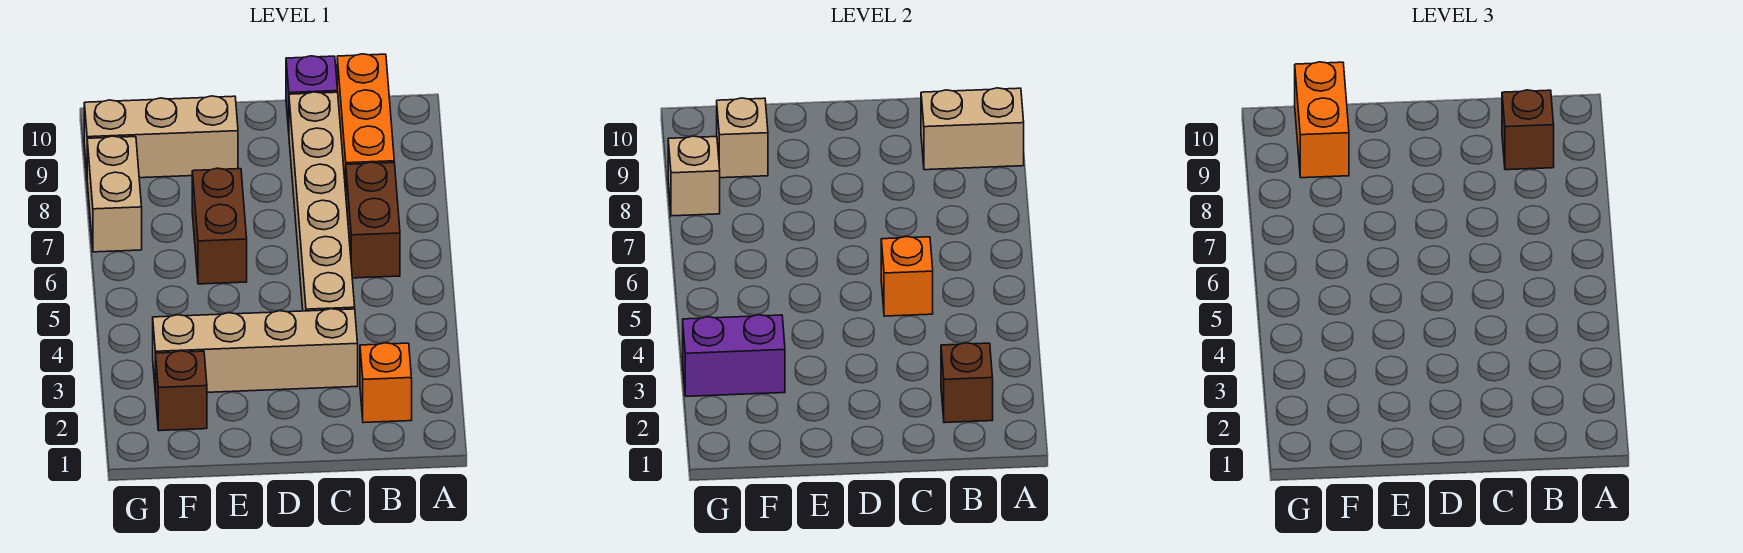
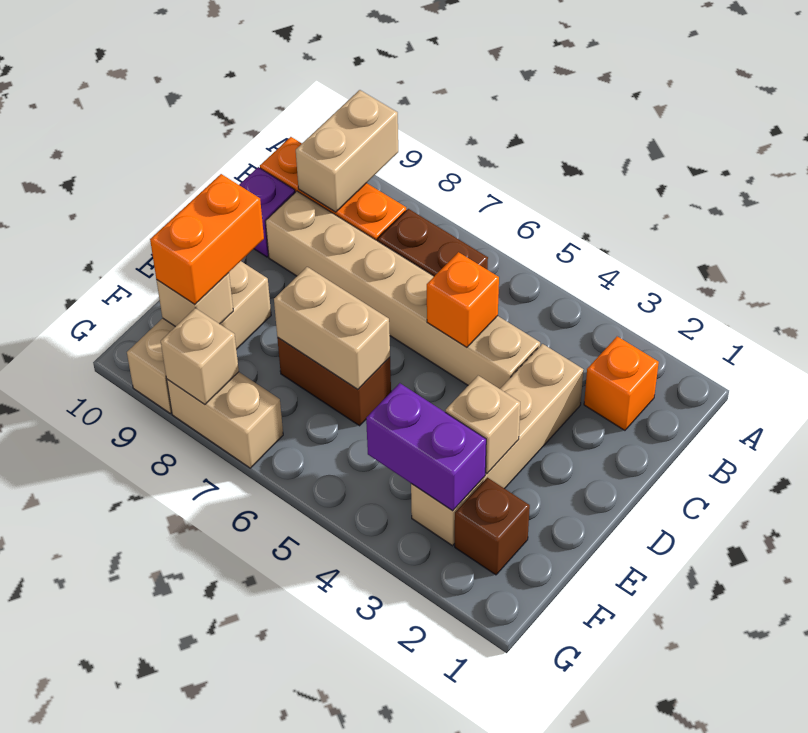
brown brick B2 level 2 -> none
brown brick B9 level 3 -> none
none -> tan brick E3 level 2
none -> tan brick E6:E7 level 2
purple brick F3:G3 level 2 -> purple brick F3:F4 level 2
orange brick F9:F10 level 3 -> orange brick E9:F9 level 3

